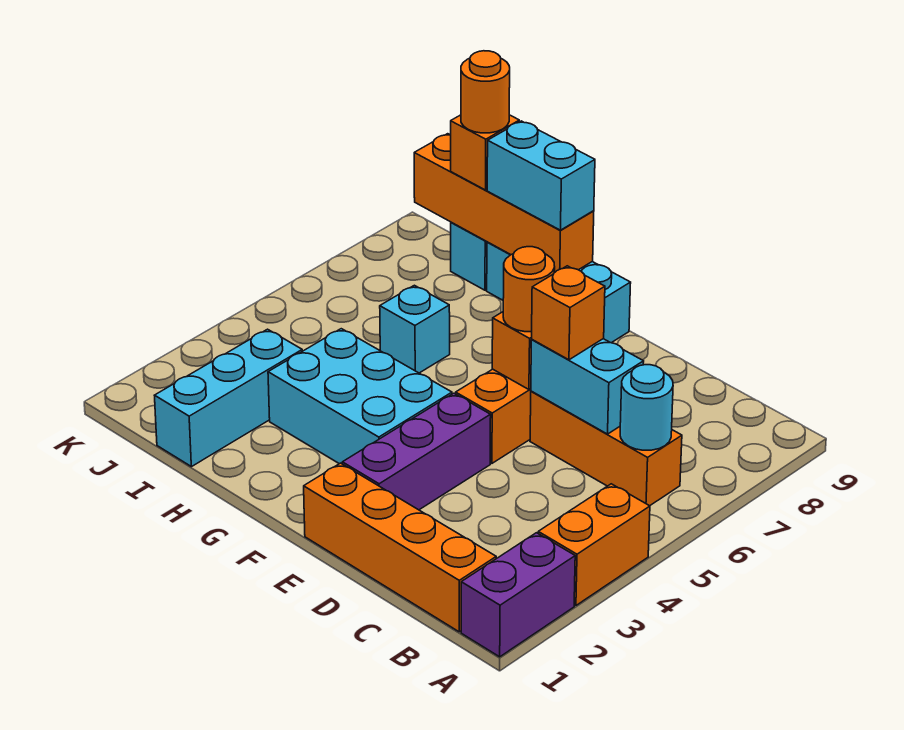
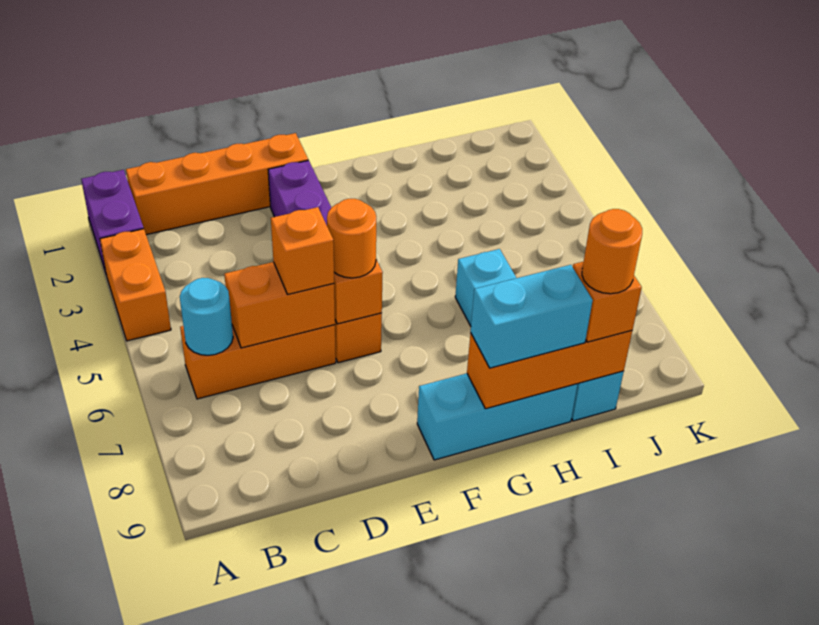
cyan brick C6:D6 level 2 -> orange brick C6:D6 level 2
cyan brick F3:H4 level 1 -> none
orange brick G9:J9 level 2 -> orange brick G9:I9 level 2
cyan brick I1:I3 level 1 -> none

